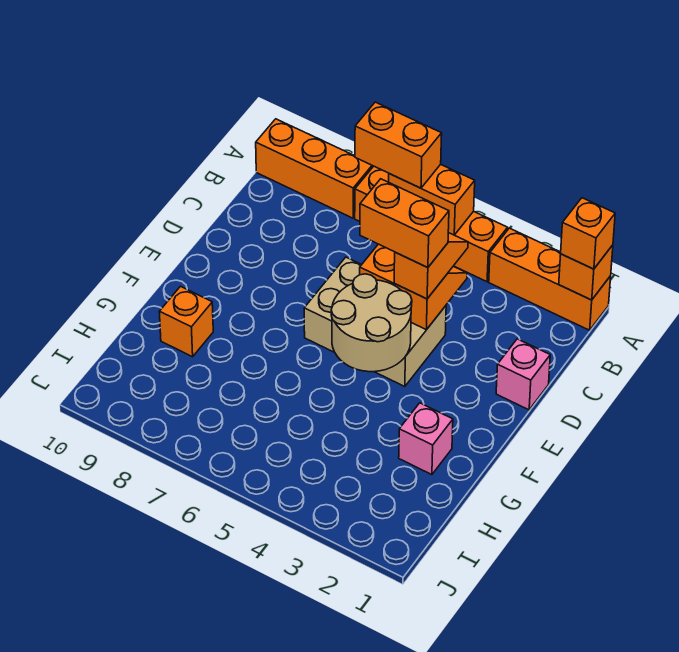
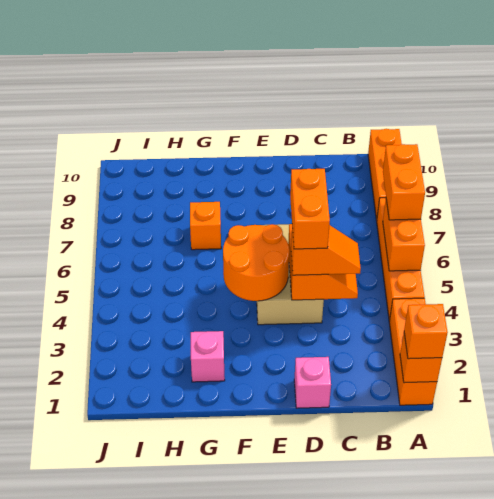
tan round brick E4:F5 level 2 -> orange round brick E4:F5 level 2
orange brick G9 level 1 -> orange brick G7 level 1

